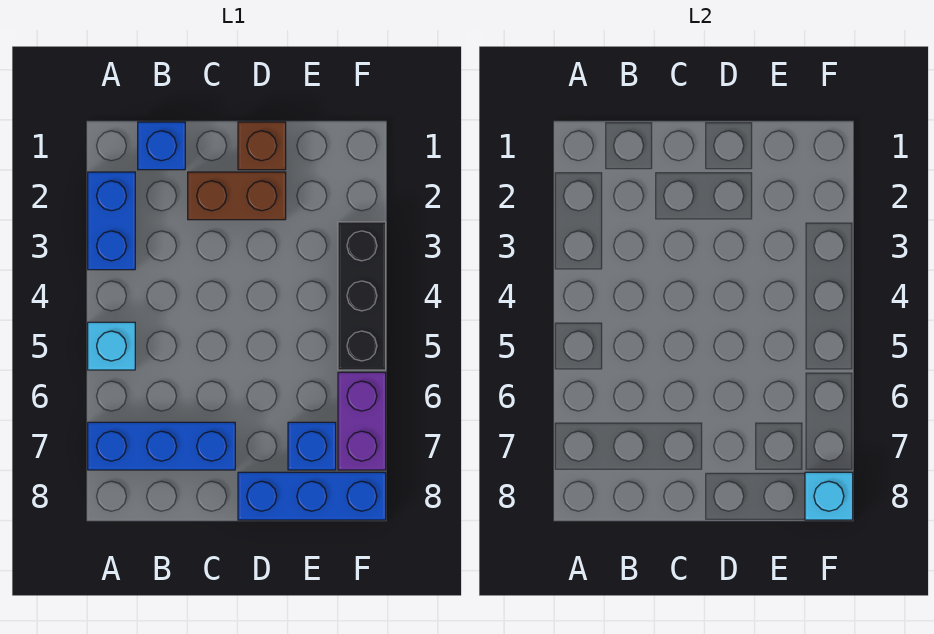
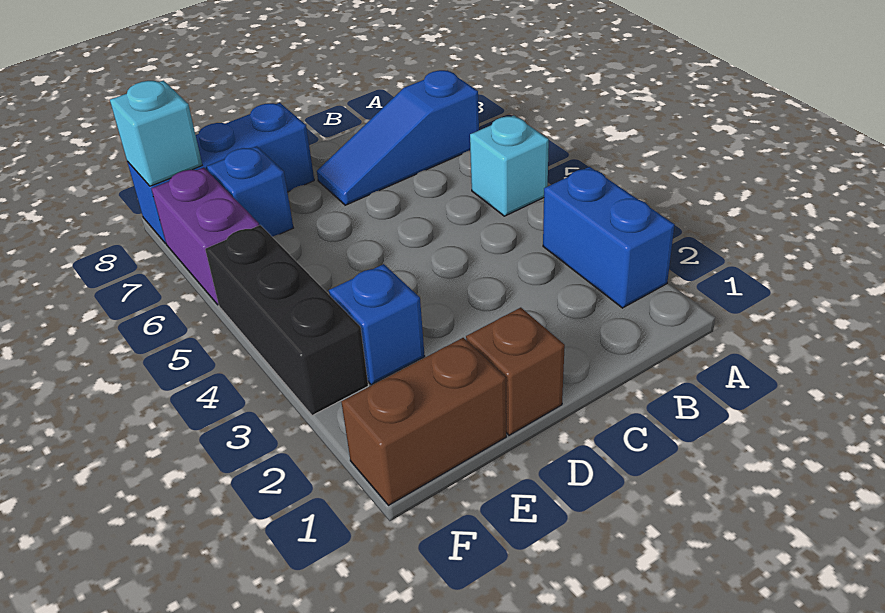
blue brick A7:C7 level 1 -> blue slope A7:C7 level 1 top A
blue brick B1 level 1 -> blue brick E3 level 1
brown brick C2:D2 level 1 -> brown brick E1:F1 level 1

